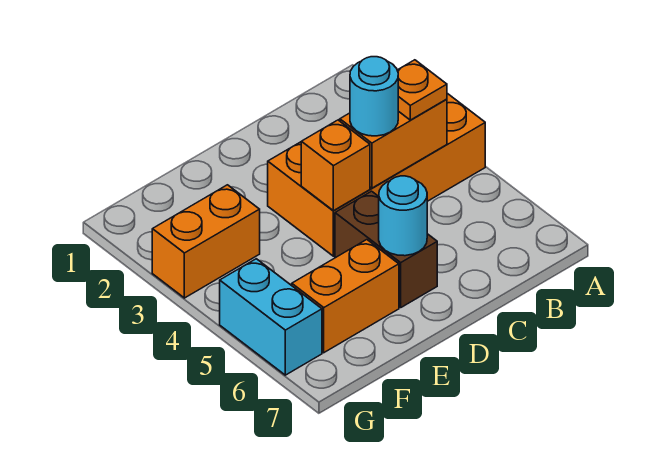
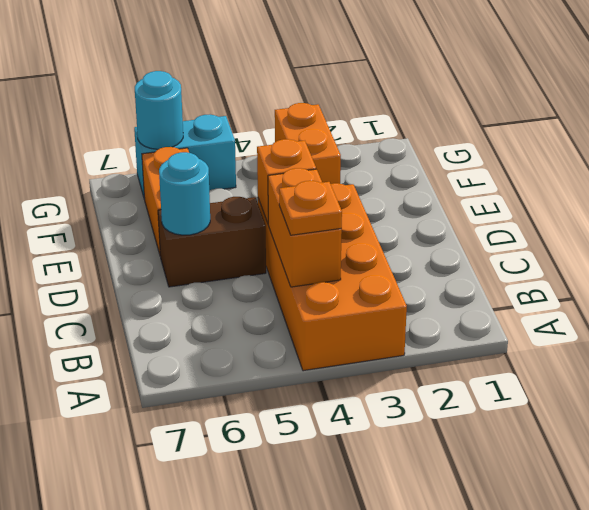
cyan round brick C4 level 3 -> cyan round brick G6 level 2

